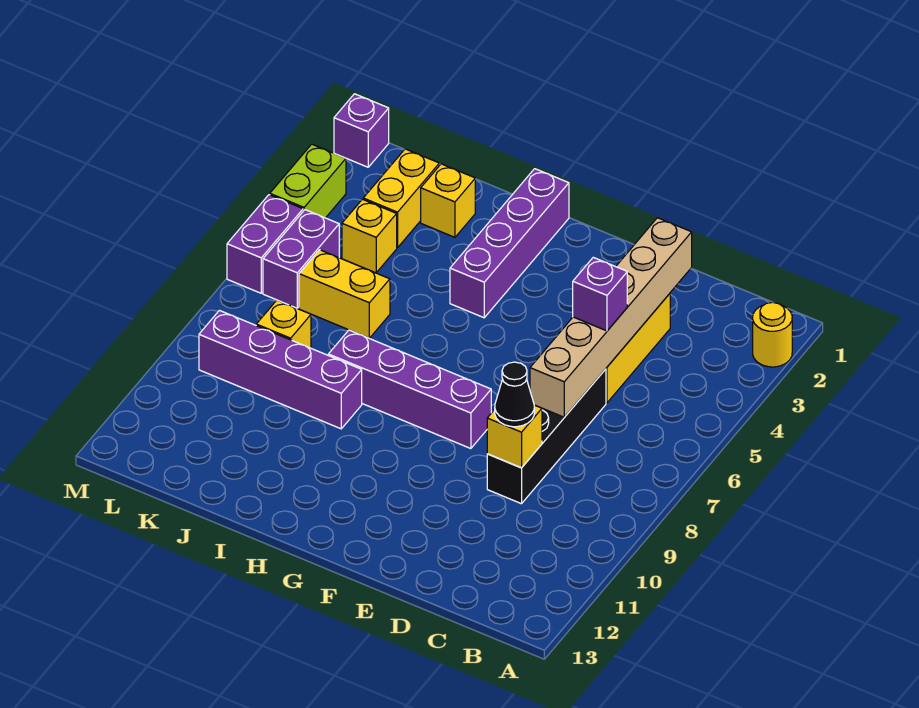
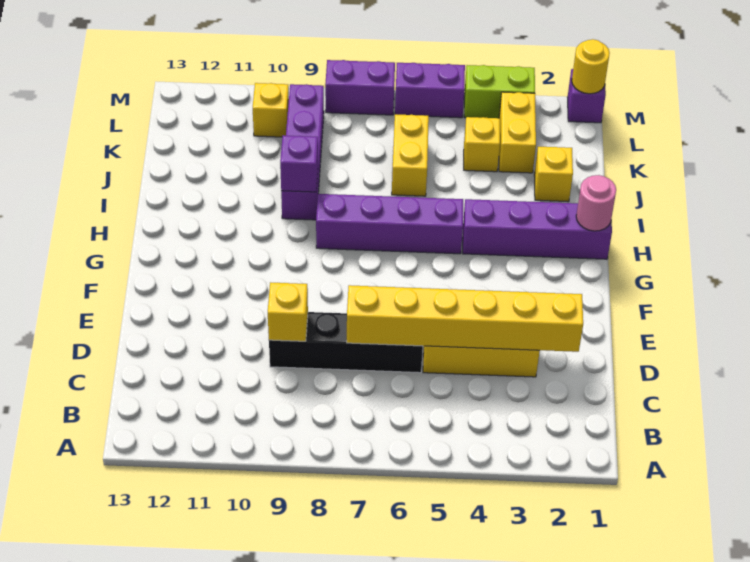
yellow round brick A2 level 1 -> yellow round brick M1 level 2
tan brick D2:D7 level 2 -> yellow brick D2:D7 level 2
purple brick D5 level 3 -> purple brick I9 level 2
black cone D9 level 3 -> none
purple brick F8:I8 level 1 -> purple brick H5:H8 level 1
none -> pink round brick H1 level 2
yellow brick K2:K3 level 1 -> yellow brick K3:L3 level 1
yellow brick K8 level 1 -> yellow brick L10 level 1
purple brick L5:L6 level 1 -> purple brick M7:M8 level 1

